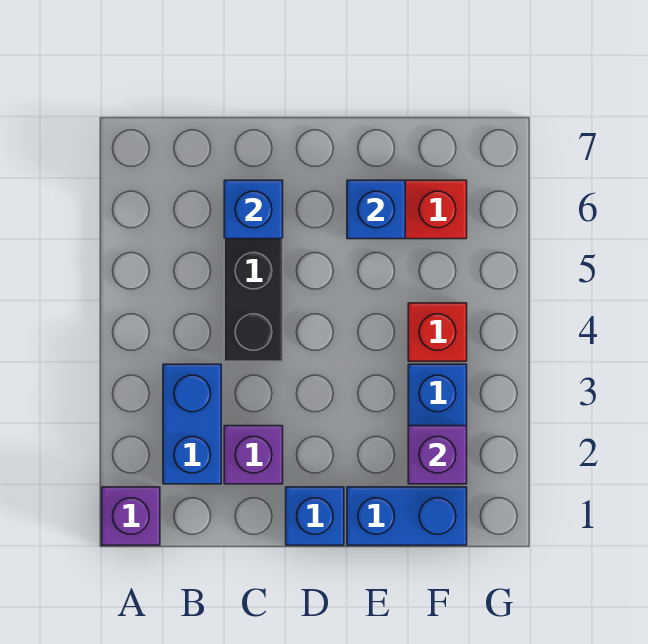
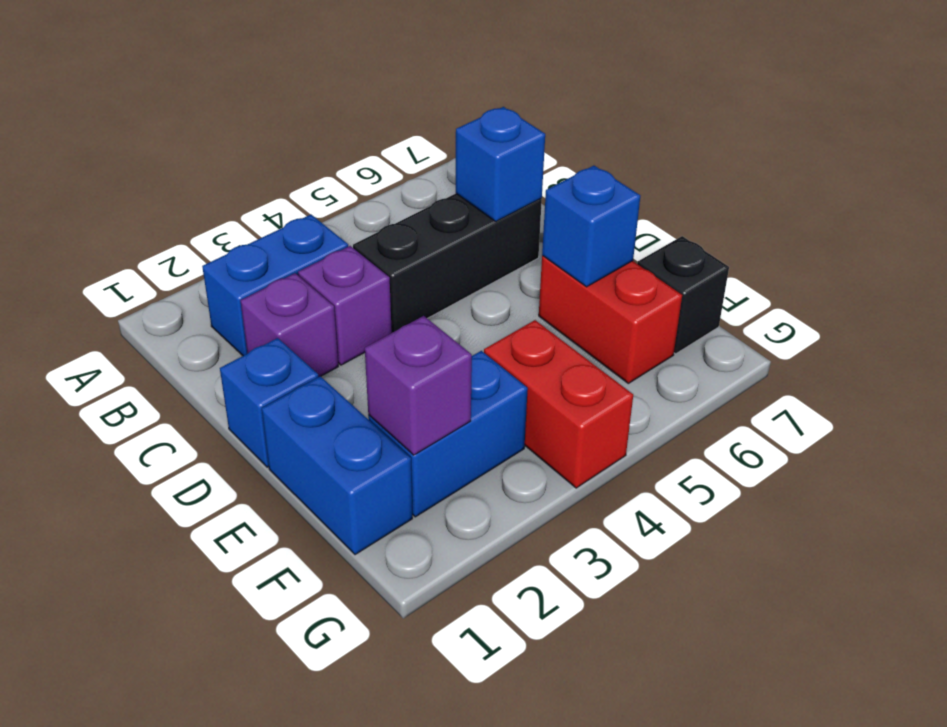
purple brick A1 level 1 -> purple brick C3 level 1
red brick F4 level 1 -> red brick F4:G4 level 1
none -> black brick F7 level 1

